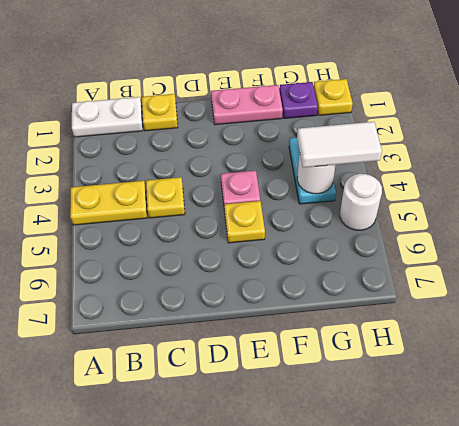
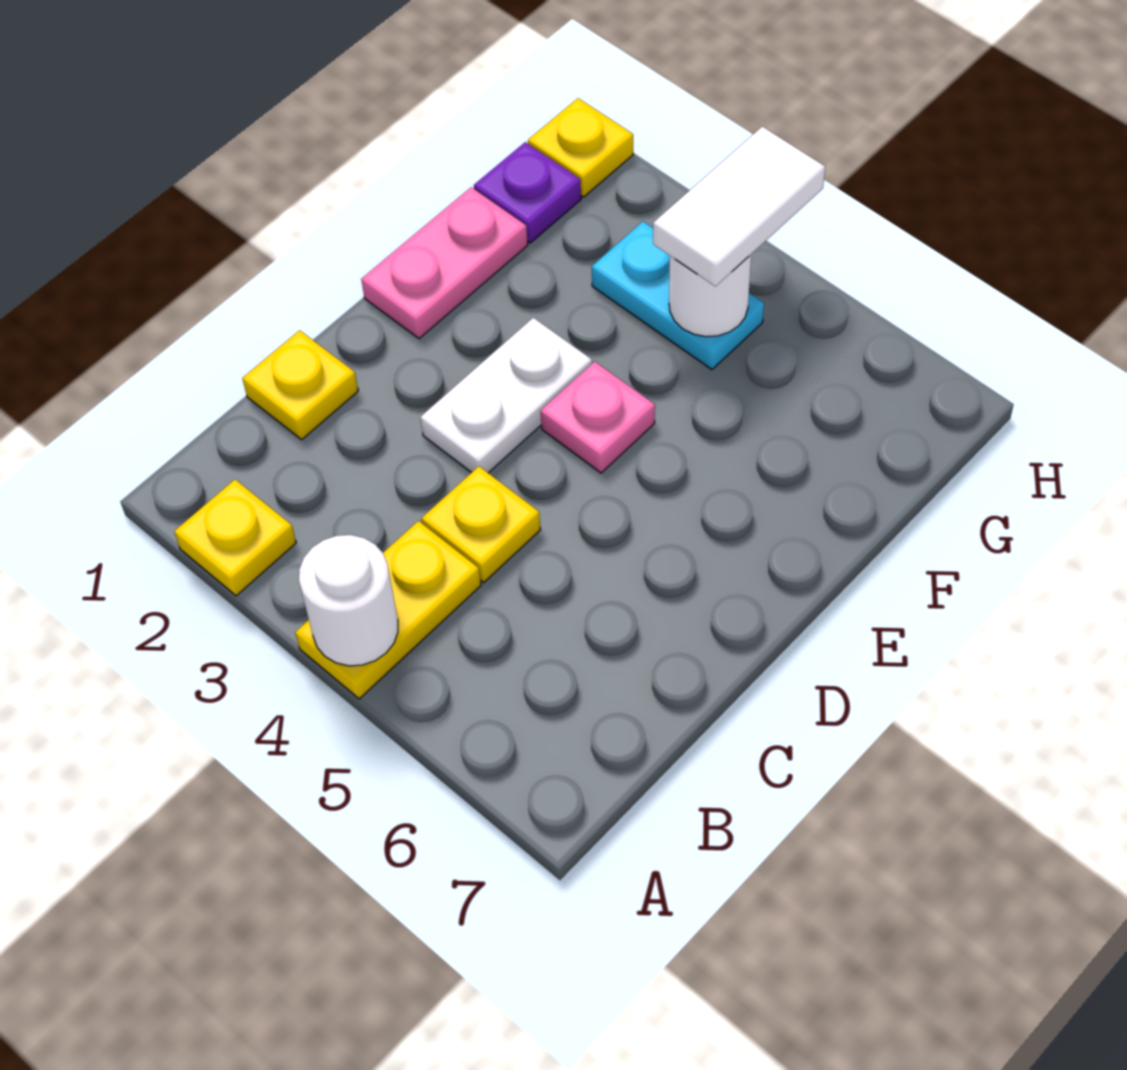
white plate A1:B1 level 1 -> white plate D3:E3 level 1
yellow plate E5 level 1 -> yellow plate A2 level 1
white round brick H5 level 1 -> white round brick A4 level 2

